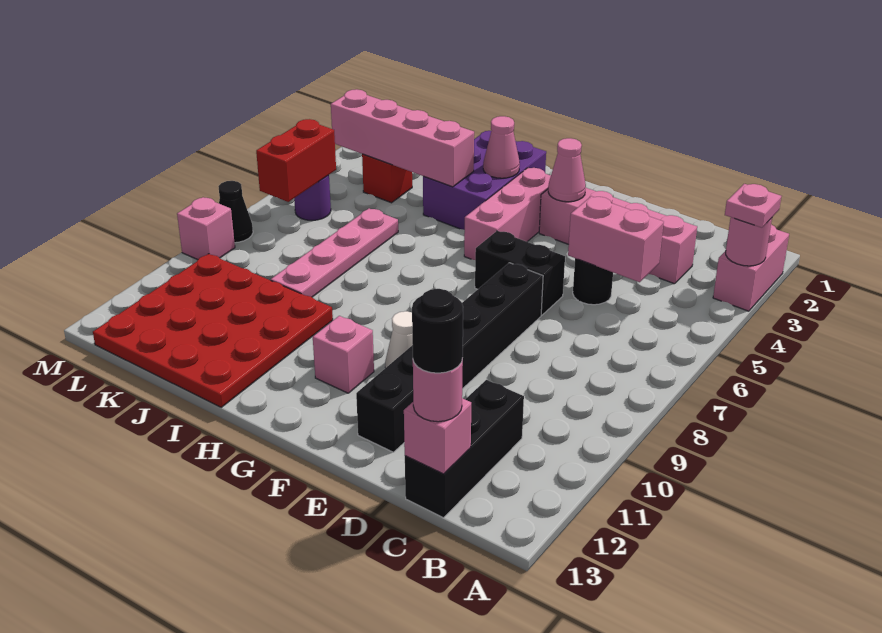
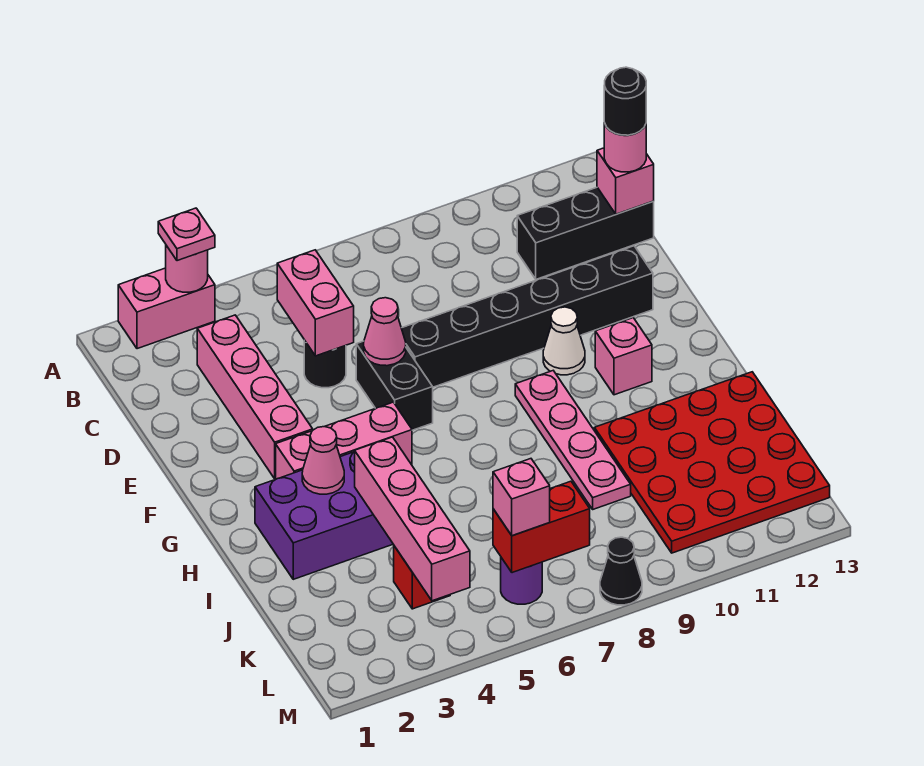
pink cone F3 level 2 -> pink cone E6 level 2
pink plate J6:J9 level 1 -> pink plate G9:J9 level 1
pink brick M9 level 1 -> pink brick L6 level 3

